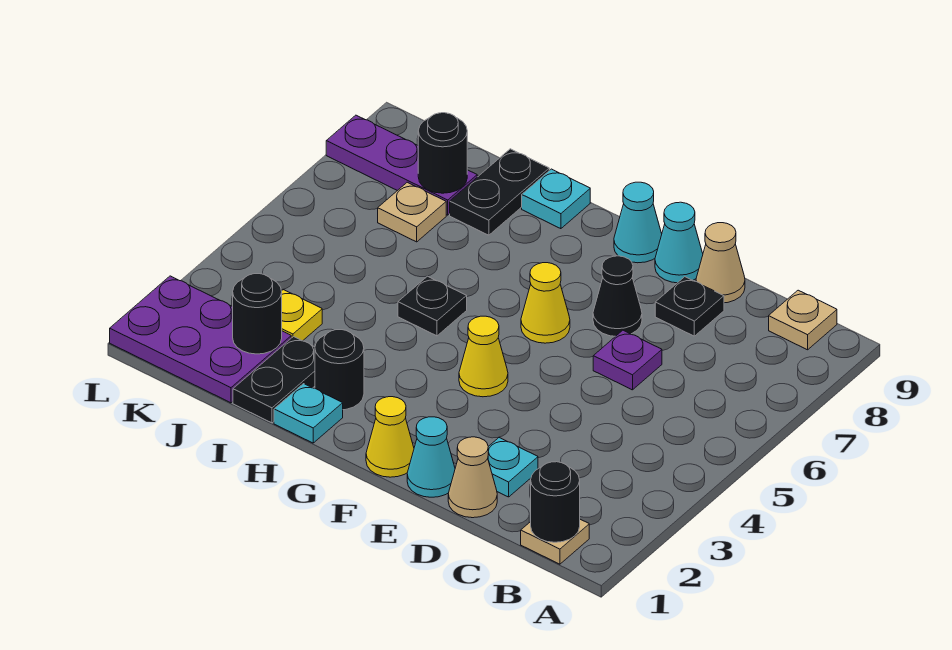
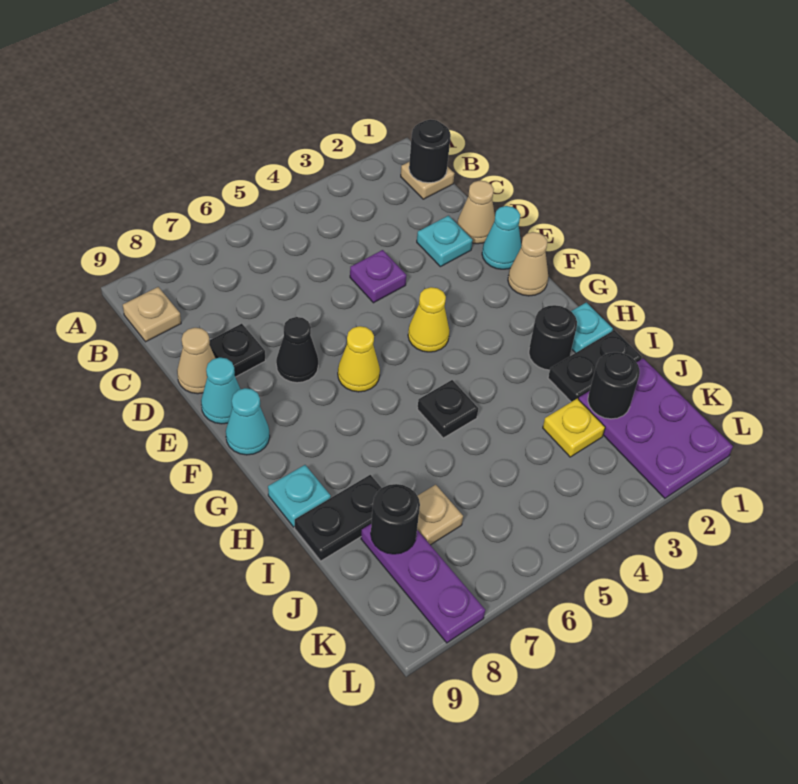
purple plate D6 level 1 -> purple plate D4 level 1
yellow cone F1 level 1 -> tan cone F1 level 1

